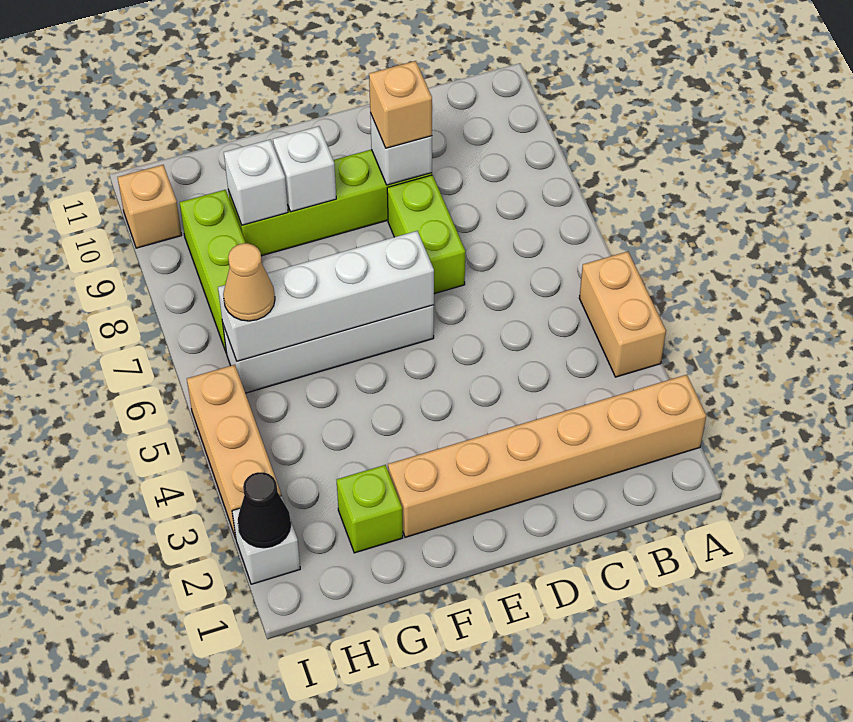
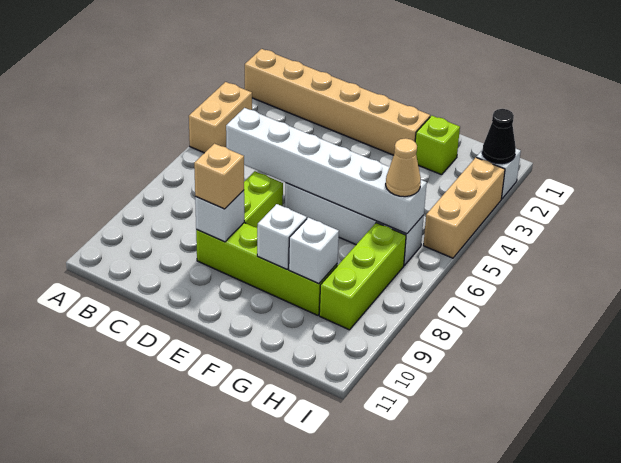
white brick E6:H6 level 2 -> white brick C6:H6 level 2
tan brick I10 level 1 -> none

